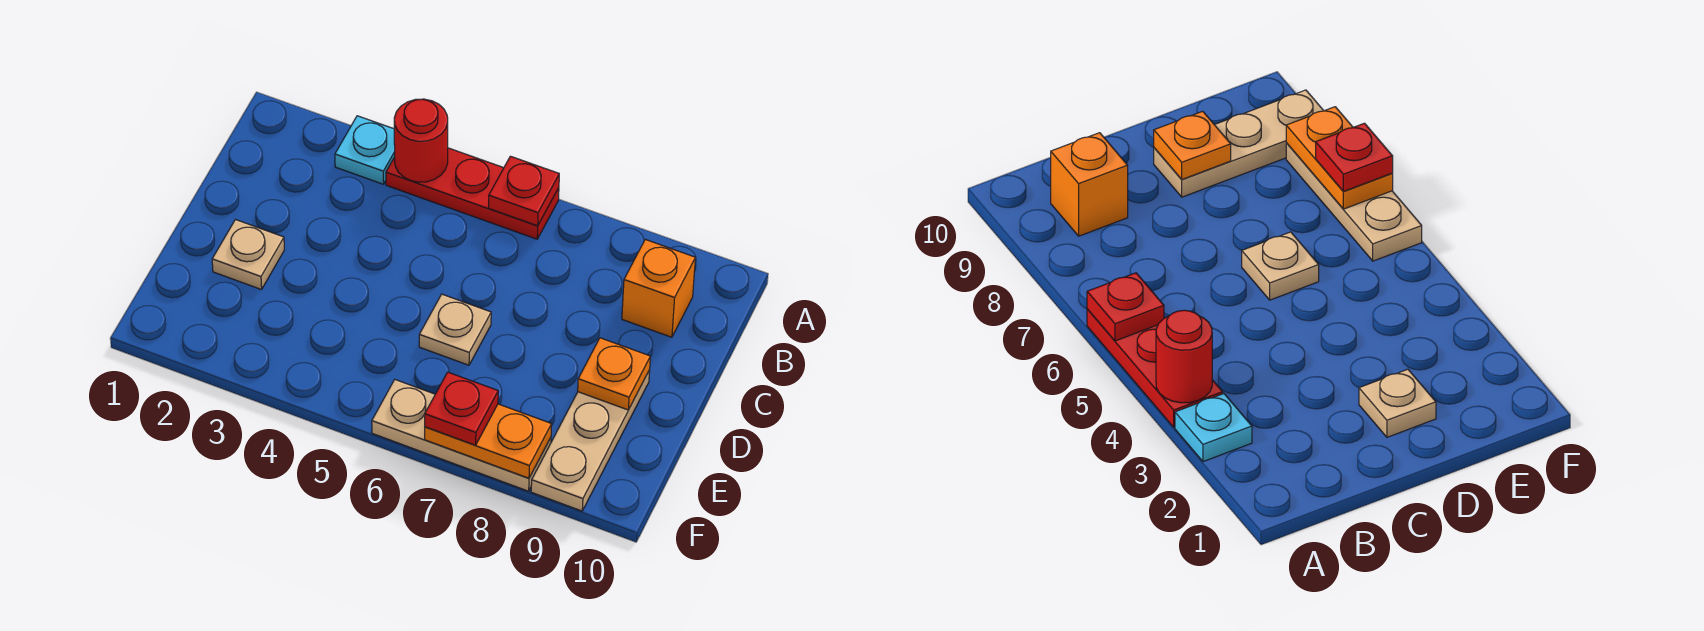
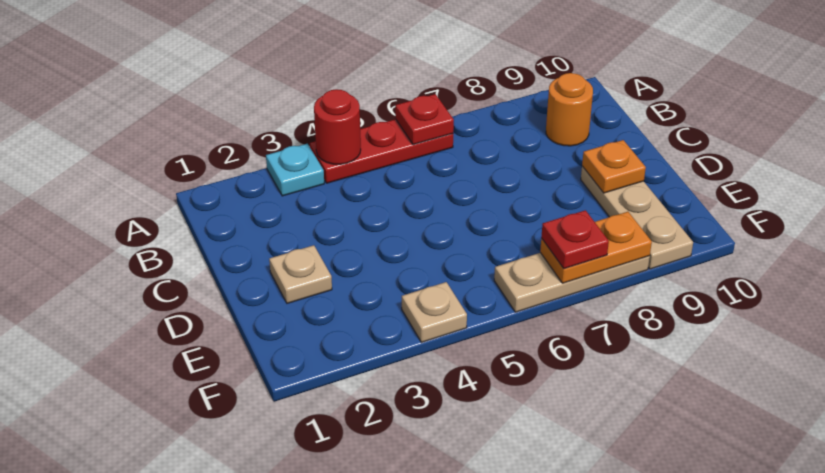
orange brick B9 level 1 -> orange round brick B9 level 1
tan plate D6 level 1 -> tan plate F4 level 1

